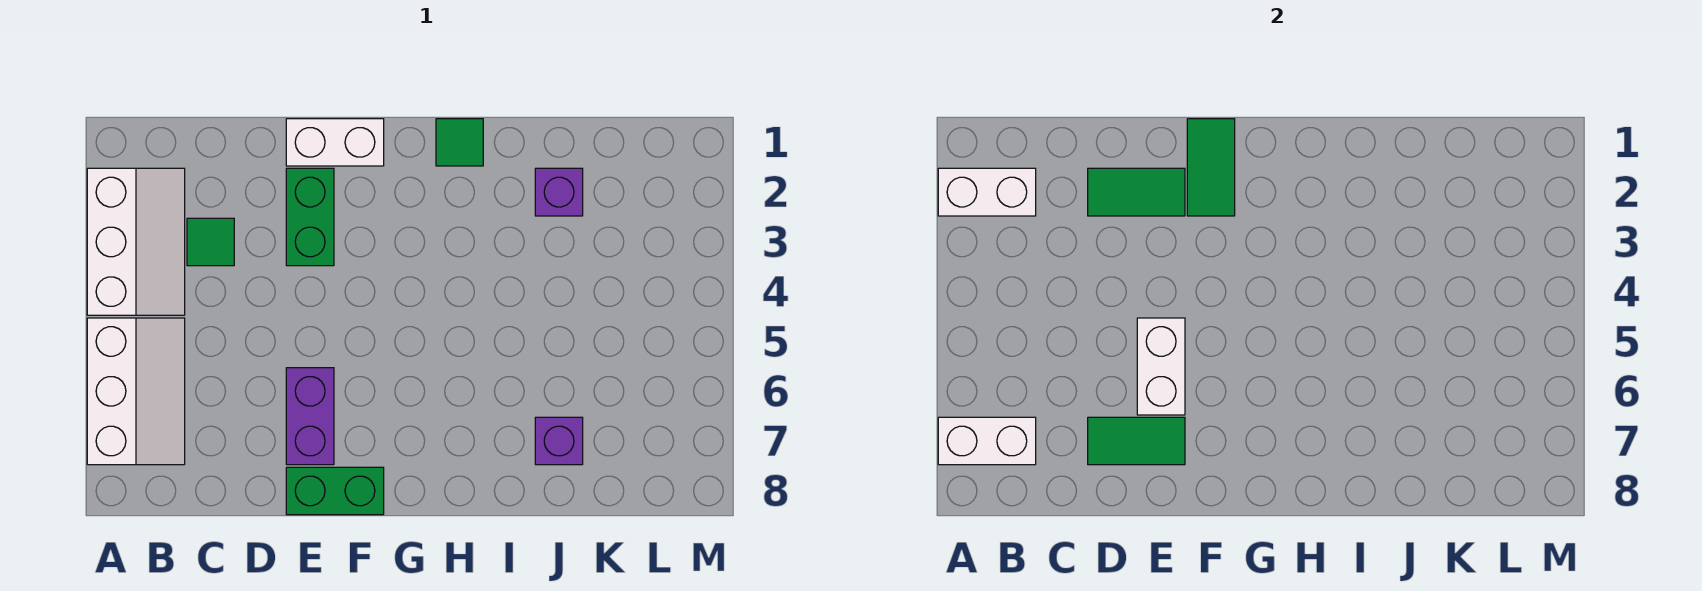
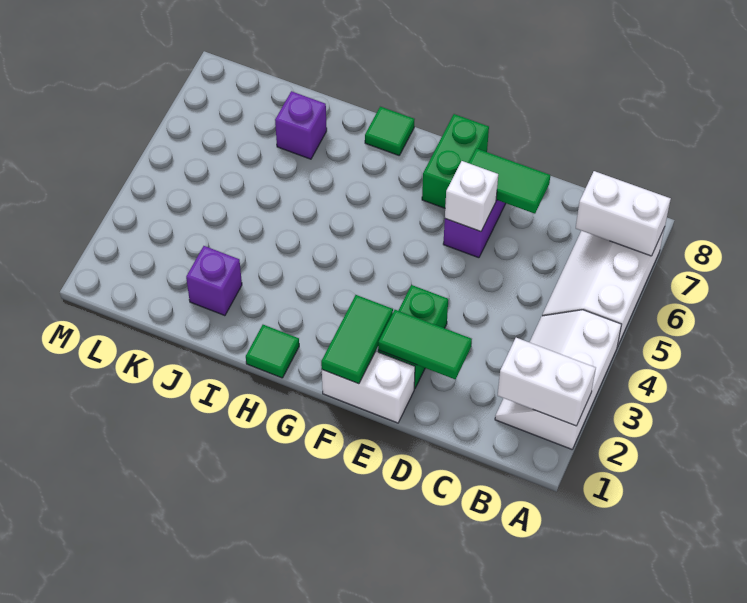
green tile C3 level 1 -> green tile H8 level 1
white brick E5:E6 level 2 -> white brick E6 level 2
green brick E8:F8 level 1 -> green brick F7:F8 level 1

